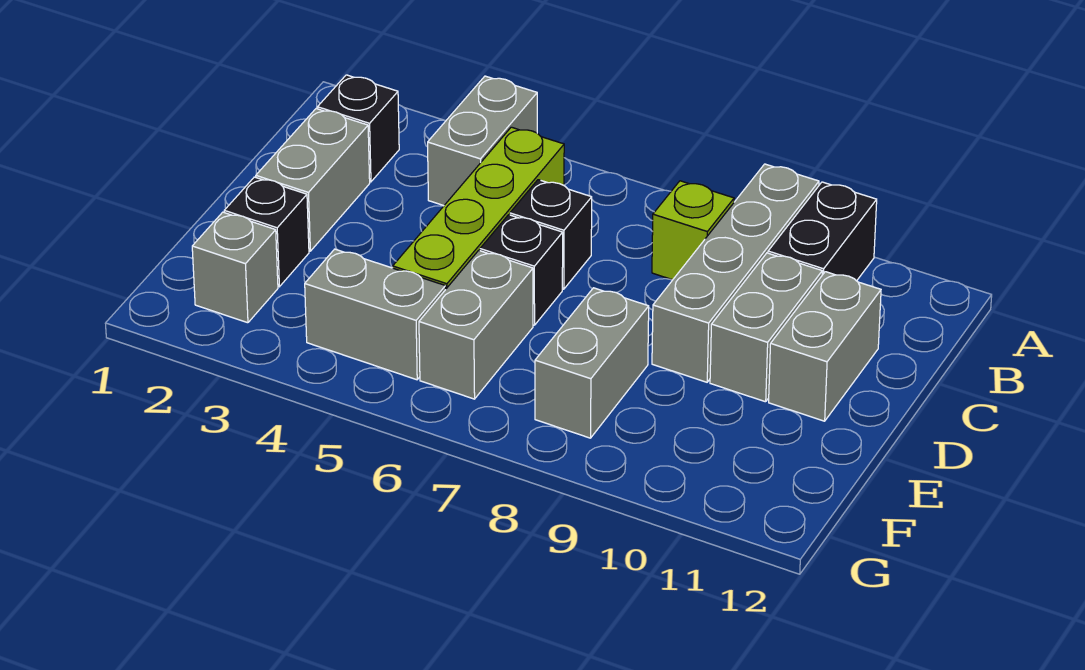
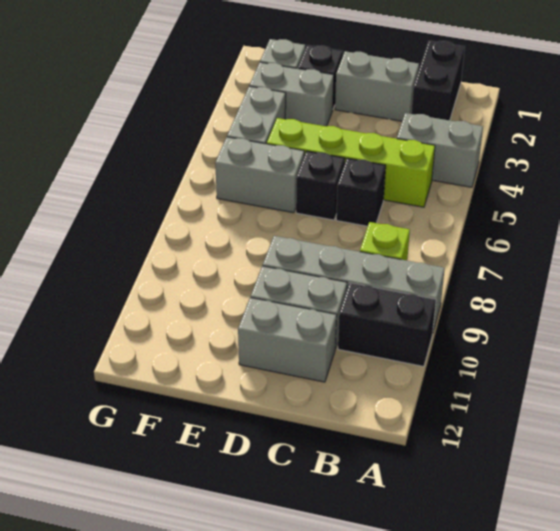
black brick B2 level 1 -> black brick B1:B2 level 1
grey brick E8:F8 level 1 -> grey brick E3:F3 level 1

